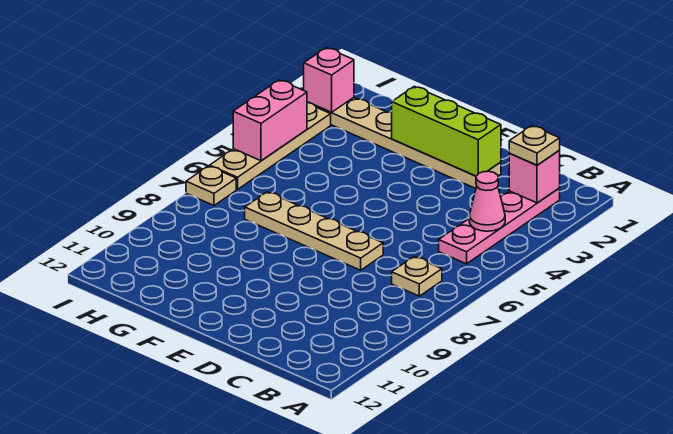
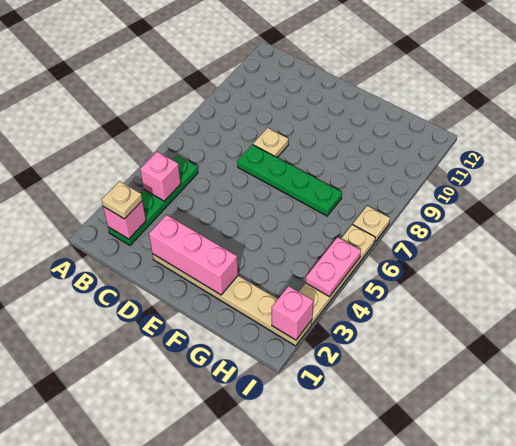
pink plate B2:B5 level 1 -> green plate B2:B5 level 1
pink cone B4 level 2 -> pink brick B4 level 2
tan plate B7 level 1 -> tan plate D8 level 1
lime brick D2:F2 level 2 -> pink brick D2:F2 level 2
tan plate D7:G7 level 1 -> green plate D7:G7 level 1
pink brick I4:I5 level 2 -> pink plate I4:I5 level 2

